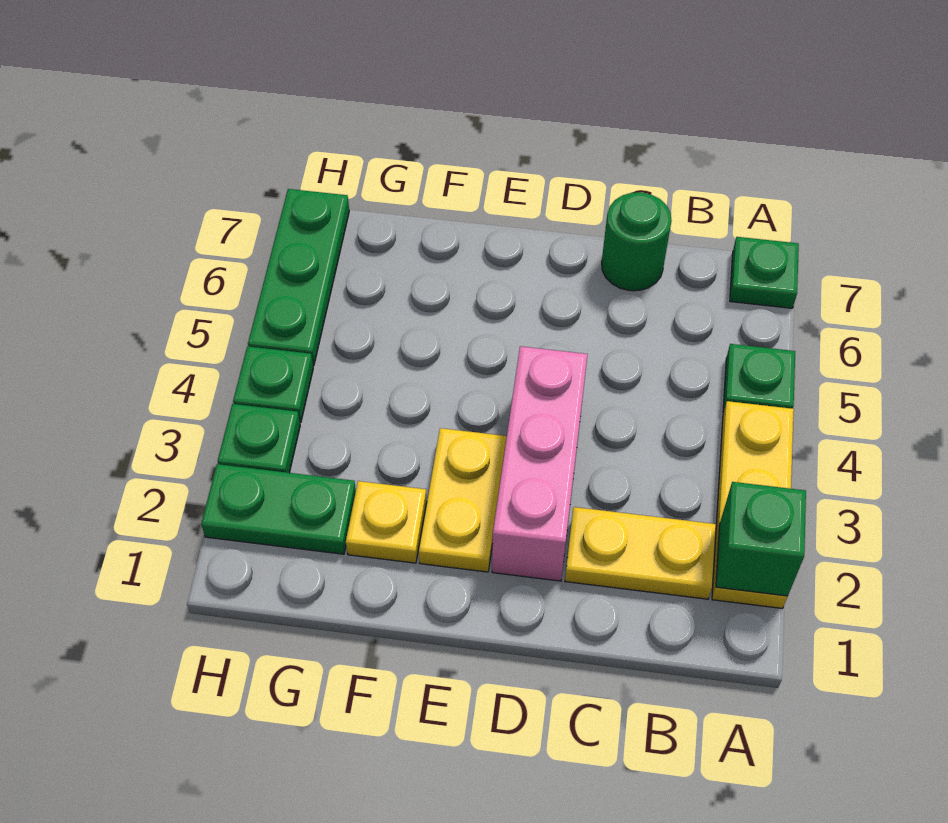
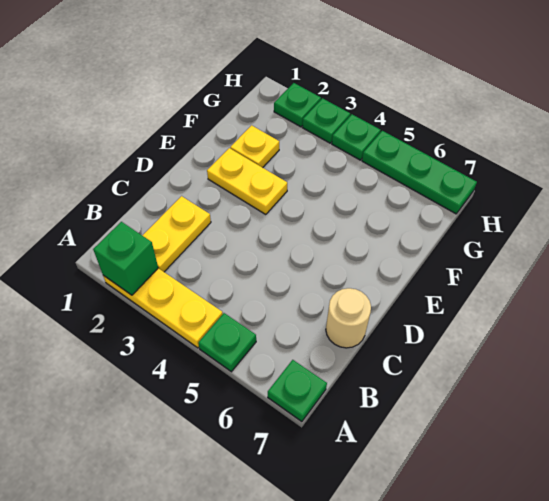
green round brick C7 level 1 -> tan round brick C7 level 1
pink brick D2:D4 level 1 -> none
green plate G2:H2 level 1 -> green plate H2 level 1

